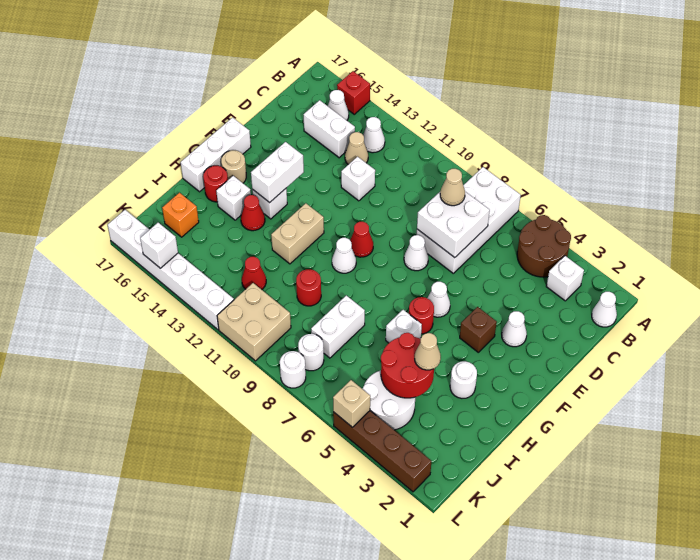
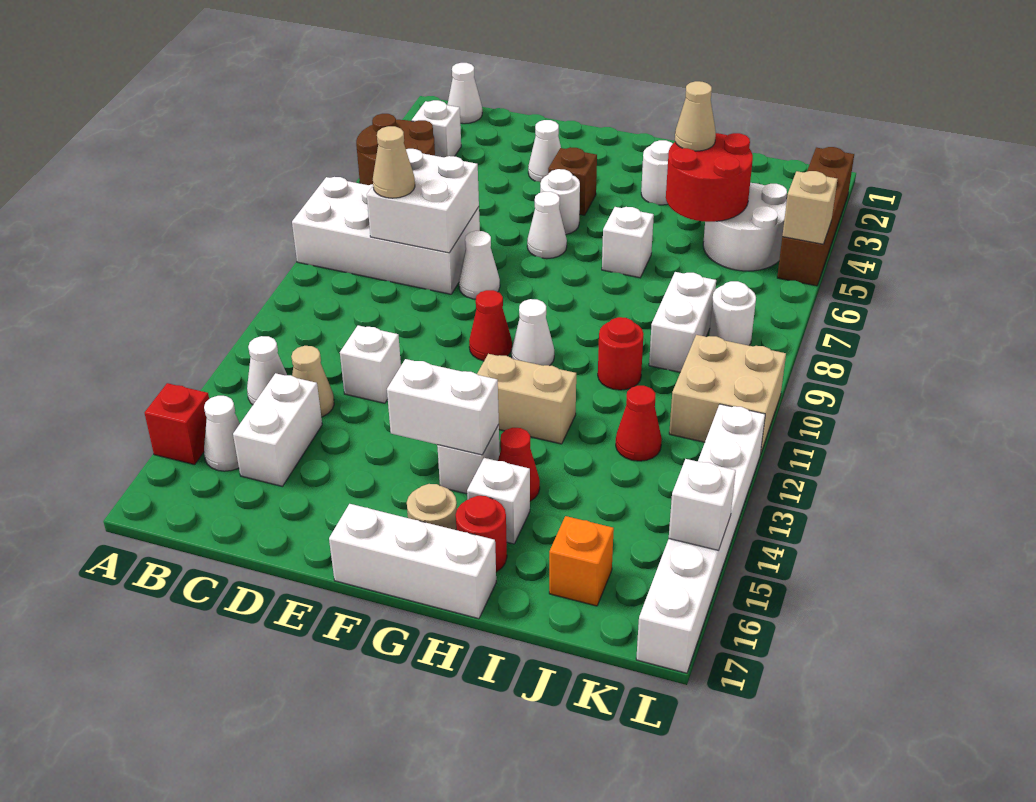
red round brick G6 level 1 -> none
white brick I8:J8 level 1 -> white brick J8:J9 level 1
white round brick L8 level 1 -> white round brick F5 level 1

